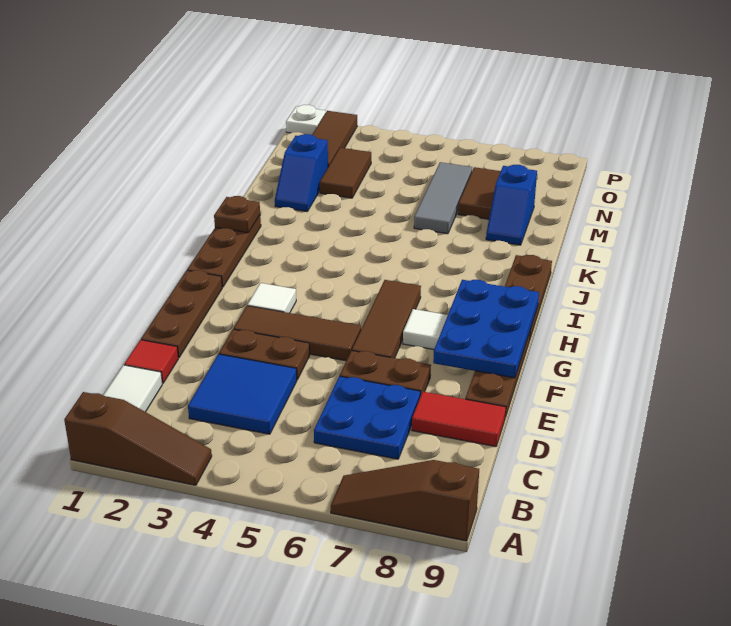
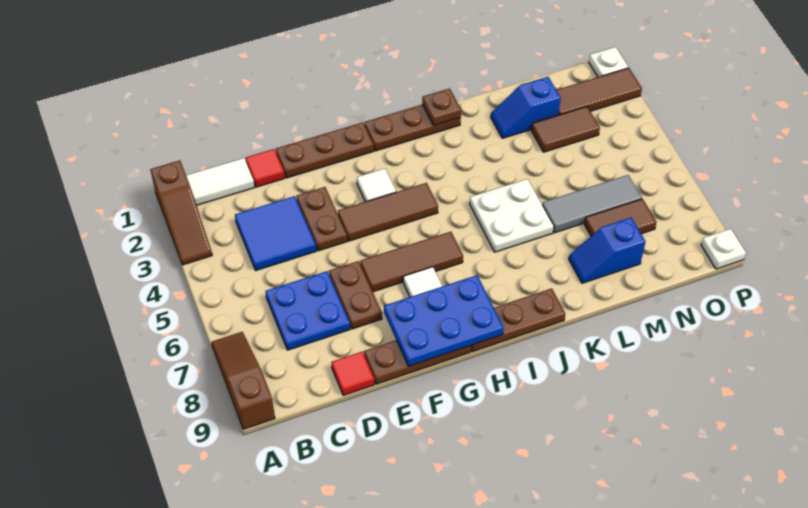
red tile D8:D9 level 1 -> red tile D9 level 1
brown tile F3:F5 level 1 -> brown tile F4:H4 level 1
none -> white plate J5:K6 level 1
none -> white plate P9 level 1

